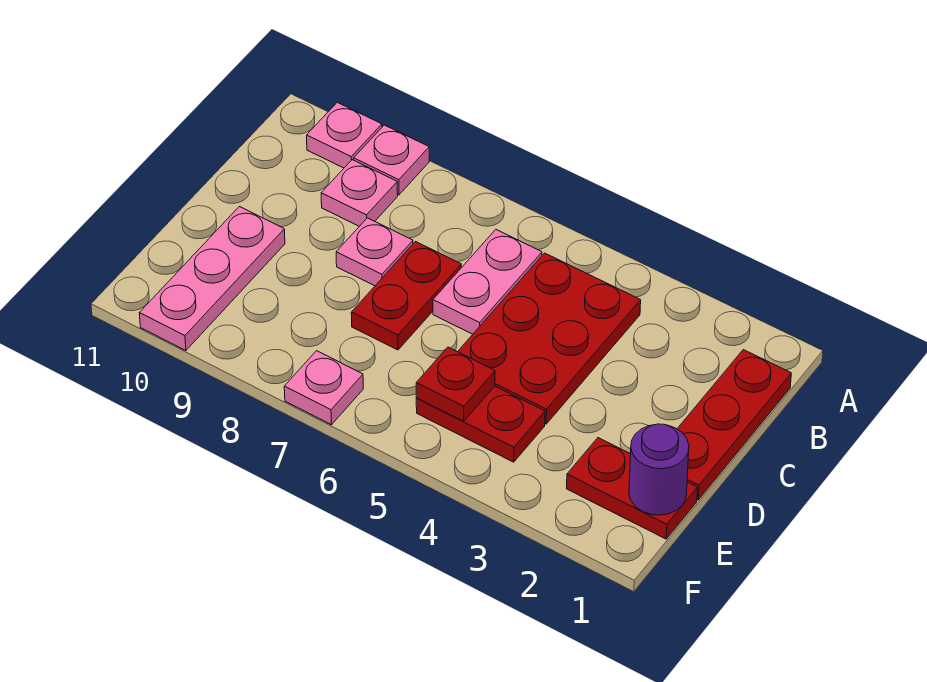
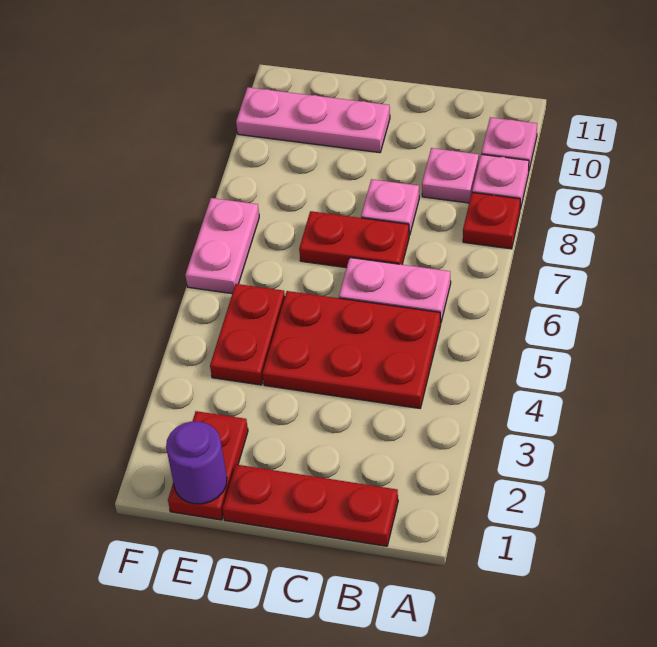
red plate E5 level 2 -> red plate A8 level 1
pink plate F7 level 1 -> pink plate F6:F7 level 1

